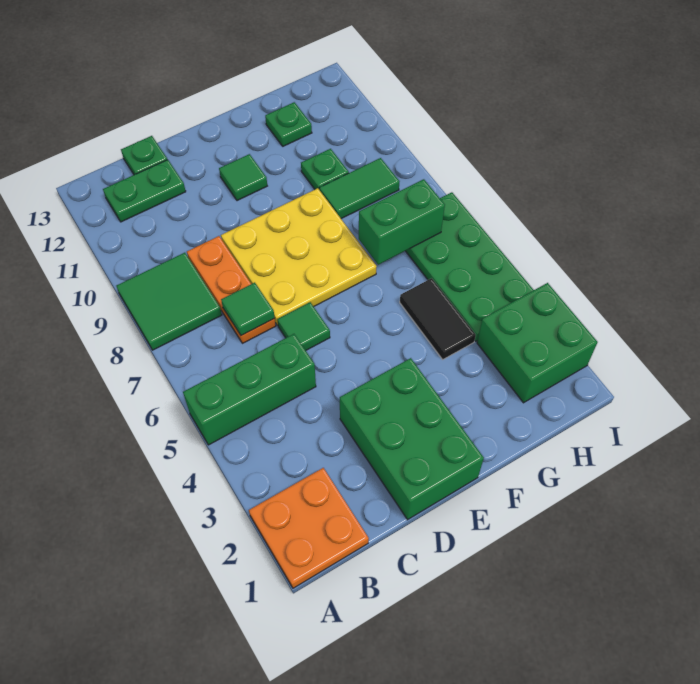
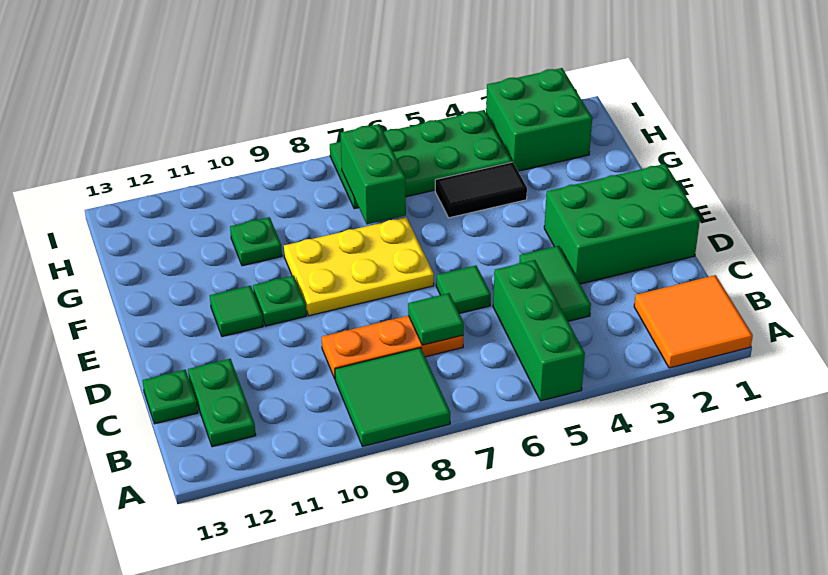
orange plate A1:B2 level 1 -> orange tile A1:B2 level 1
yellow plate D7:F9 level 1 -> yellow plate E7:F9 level 1
green tile G9:H9 level 1 -> green tile C4:D4 level 1
green plate G12 level 1 -> green plate E10 level 1

